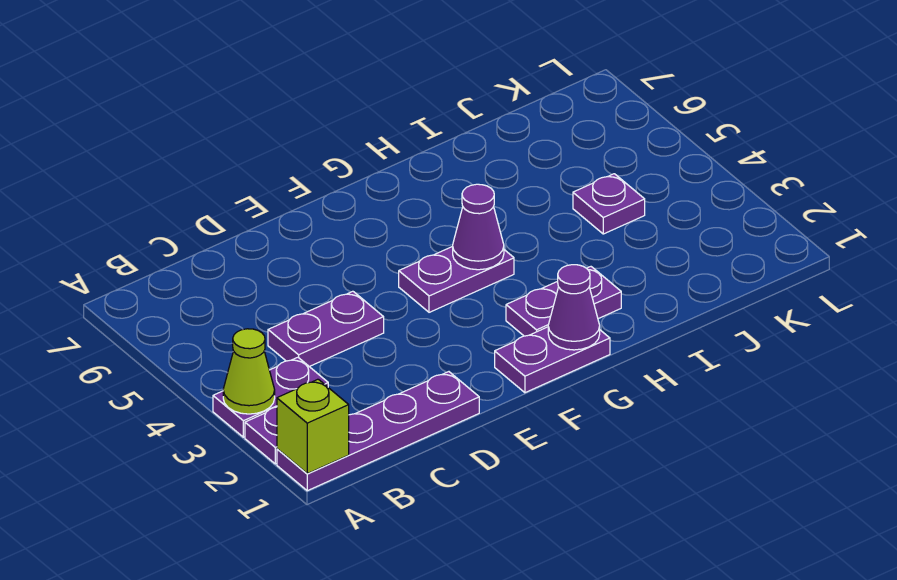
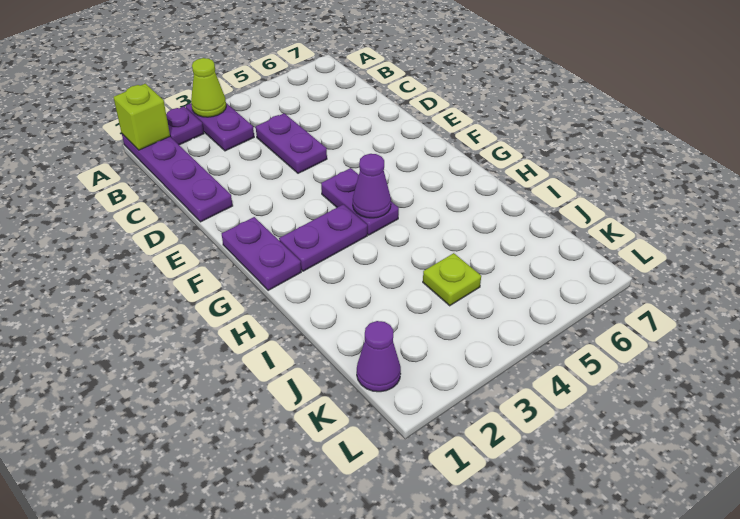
purple cone G1 level 2 -> purple cone K1 level 1
purple plate G2:H2 level 1 -> purple plate G2:G3 level 1
purple plate J4 level 1 -> lime plate J4 level 1

